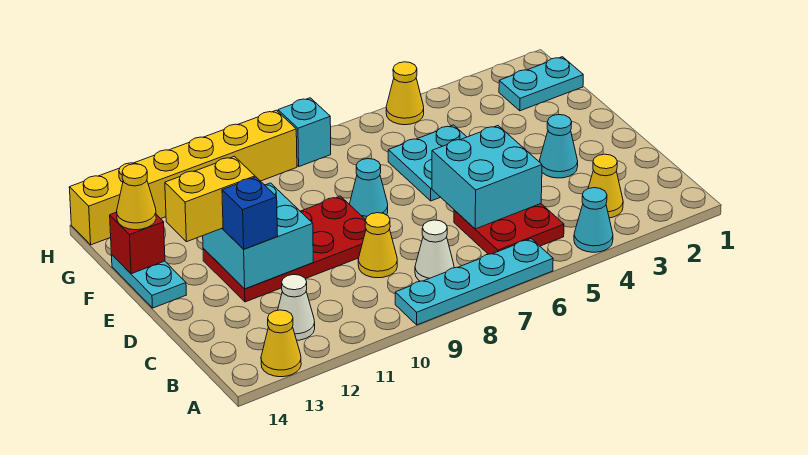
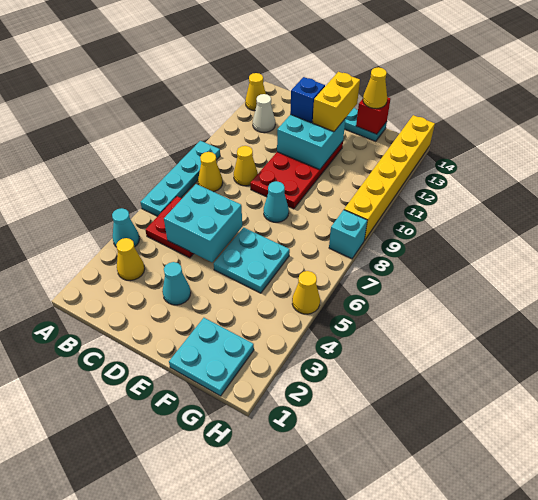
white cone B8 level 1 -> yellow cone B8 level 1
cyan plate G1:G2 level 1 -> cyan plate F1:G2 level 1

